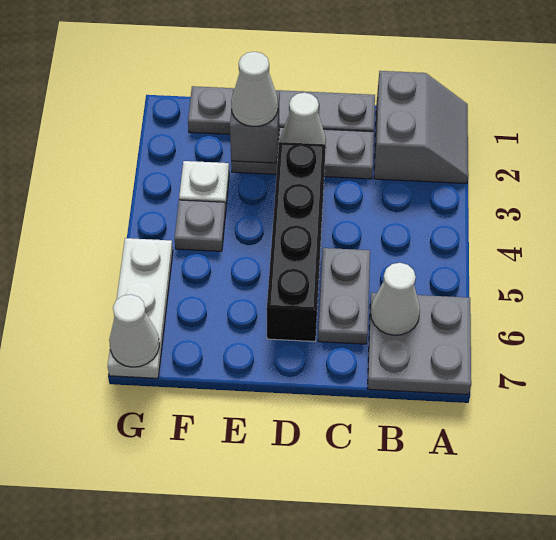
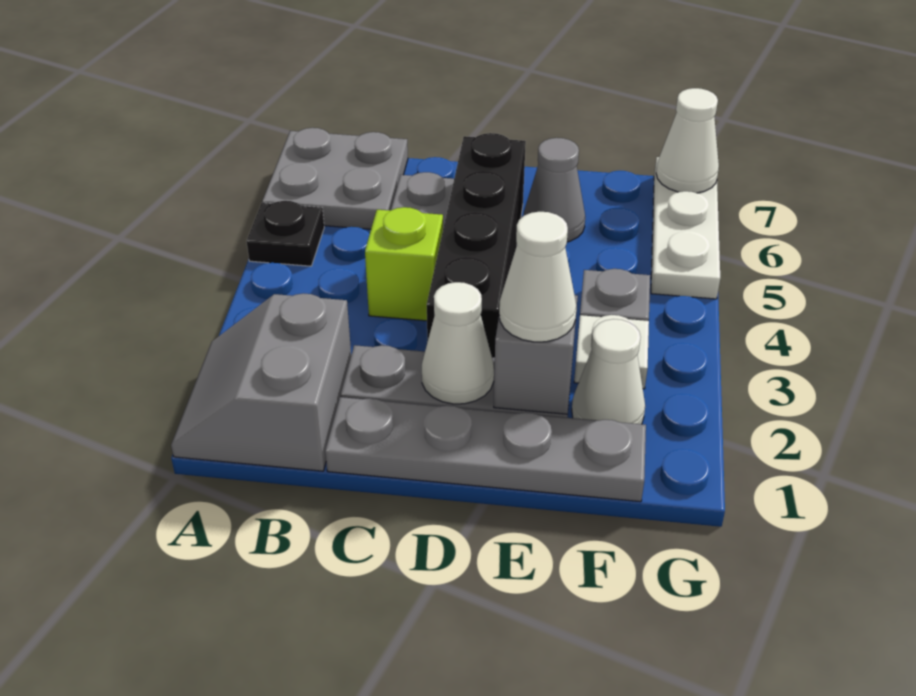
none -> black plate A5 level 1
white cone B6 level 2 -> white cone F2 level 1
none -> lime brick C4 level 1
none -> grey cone E6 level 1

